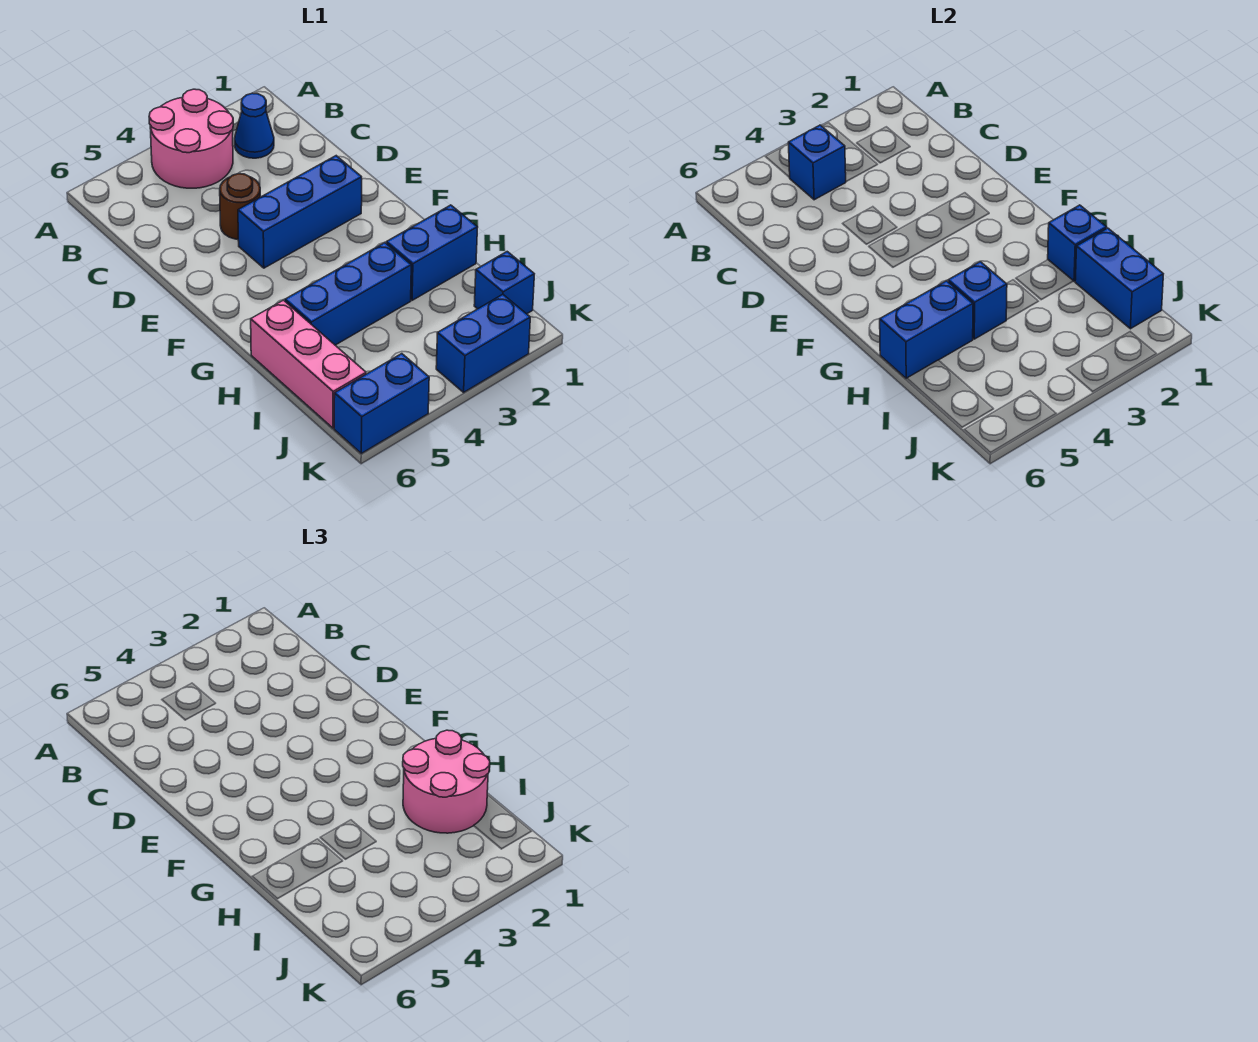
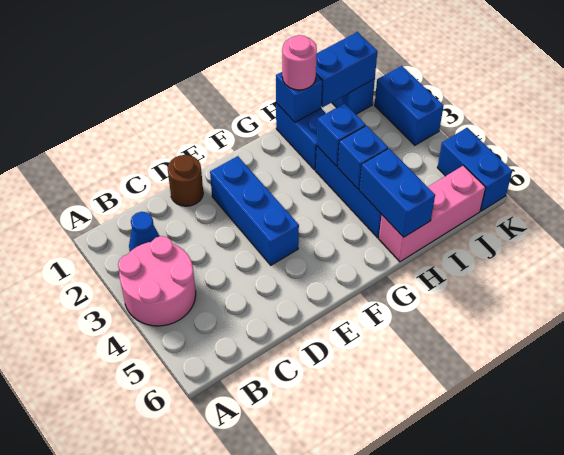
blue brick B4 level 2 -> blue brick H3 level 2
brown round brick D4 level 1 -> brown round brick D1 level 1
pink round brick H1:I2 level 3 -> pink round brick H1 level 3

